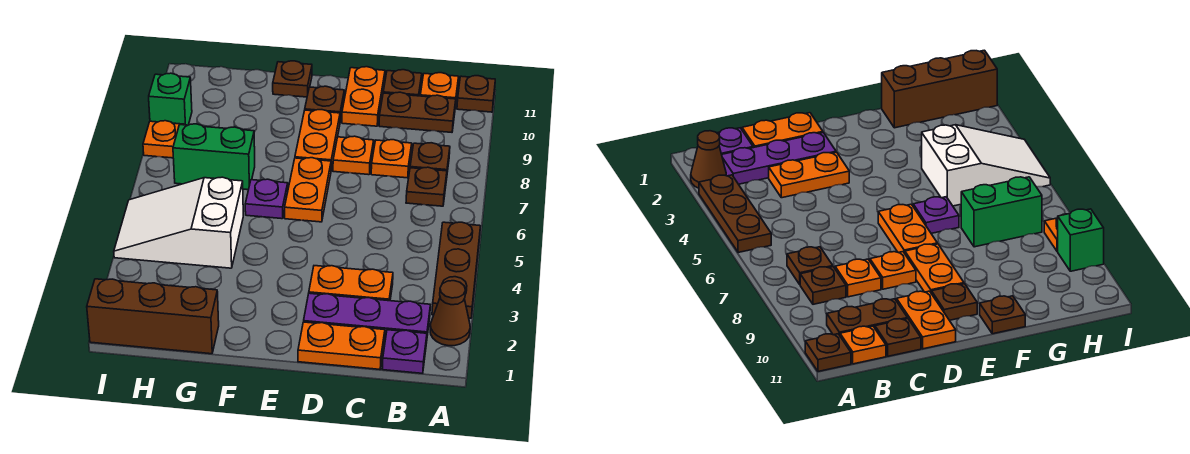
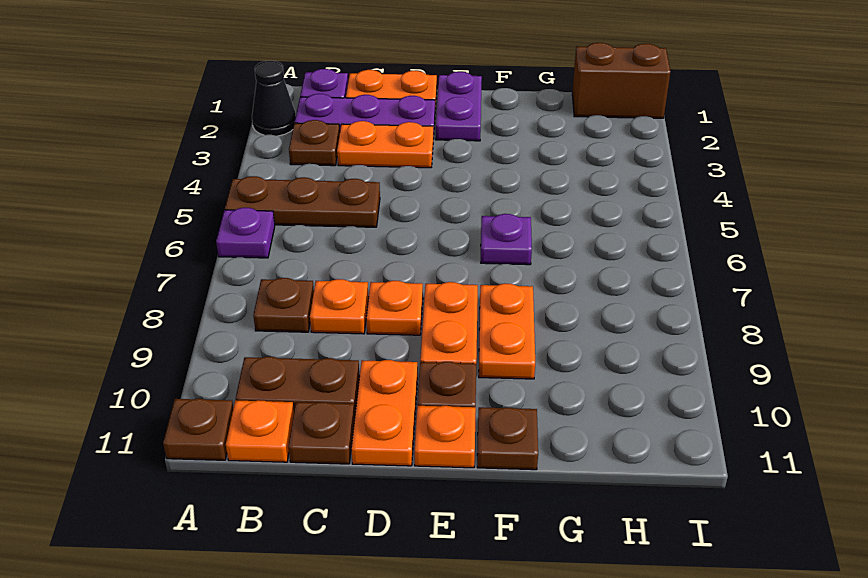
brown cone A2 level 1 -> black cone A2 level 1
brown plate A3:A5 level 1 -> brown plate A5:C5 level 1
none -> purple plate A6 level 1
brown plate B7 level 1 -> brown plate B3 level 1
none -> purple plate E1:E2 level 1
orange plate E6:E7 level 1 -> orange plate F8:F9 level 1
brown brick G1:I1 level 1 -> brown brick H1:I1 level 1
white slope G4:I5 level 1 top G -> none
green brick G7:H7 level 1 -> none
orange plate I8 level 1 -> orange plate E11 level 1
green brick I9 level 1 -> none

